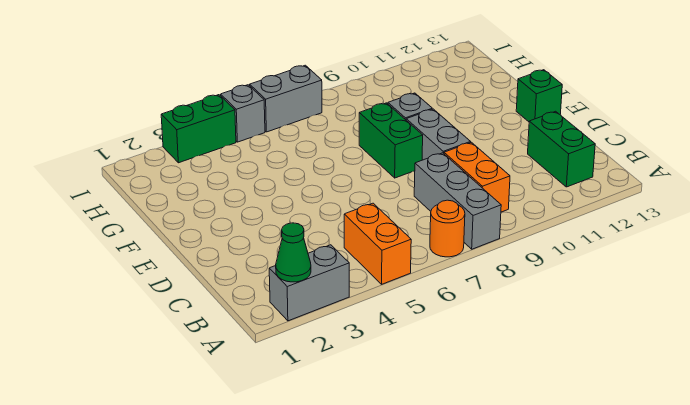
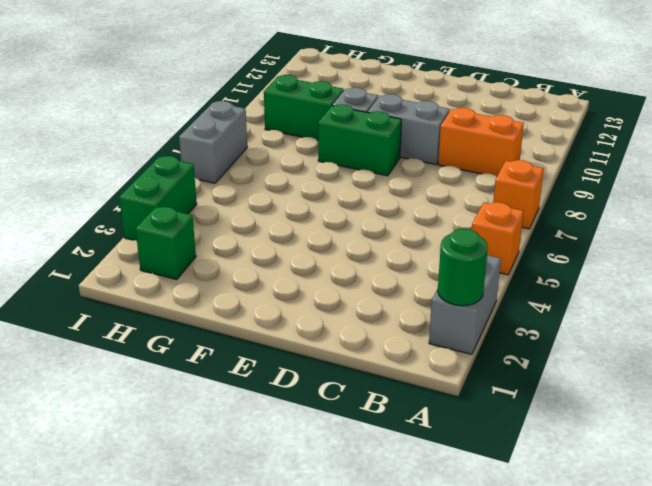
green cone A2 level 2 -> green round brick A2 level 2
orange brick A5:B5 level 1 -> orange brick A5 level 1
orange round brick A7 level 1 -> orange brick A7 level 1
grey brick A8:C8 level 1 -> none
green brick B12:C12 level 1 -> green brick G9:H9 level 1
green brick E13 level 1 -> green brick H2 level 1
grey brick I5 level 1 -> none

